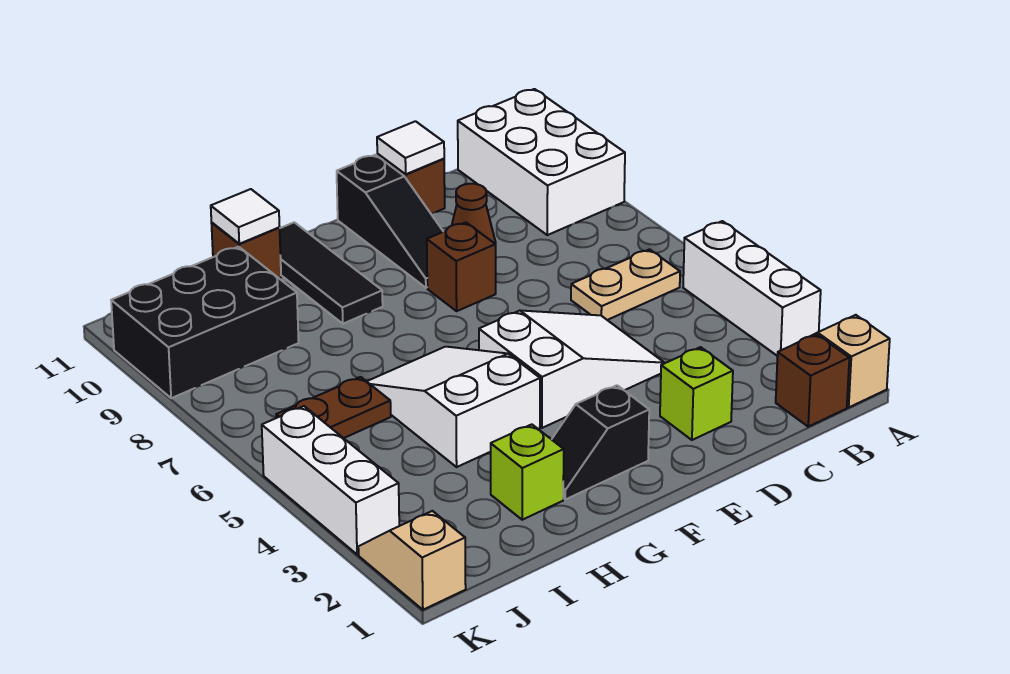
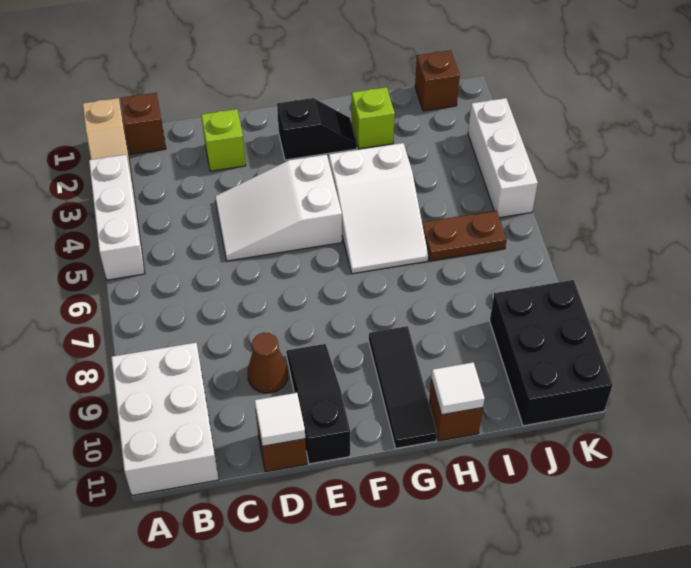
tan plate B6:C6 level 1 -> none
brown brick E8 level 1 -> brown brick J1 level 1
black brick I9:K10 level 1 -> black brick J9:K11 level 1
tan slope K1:K2 level 1 top 1 -> none

